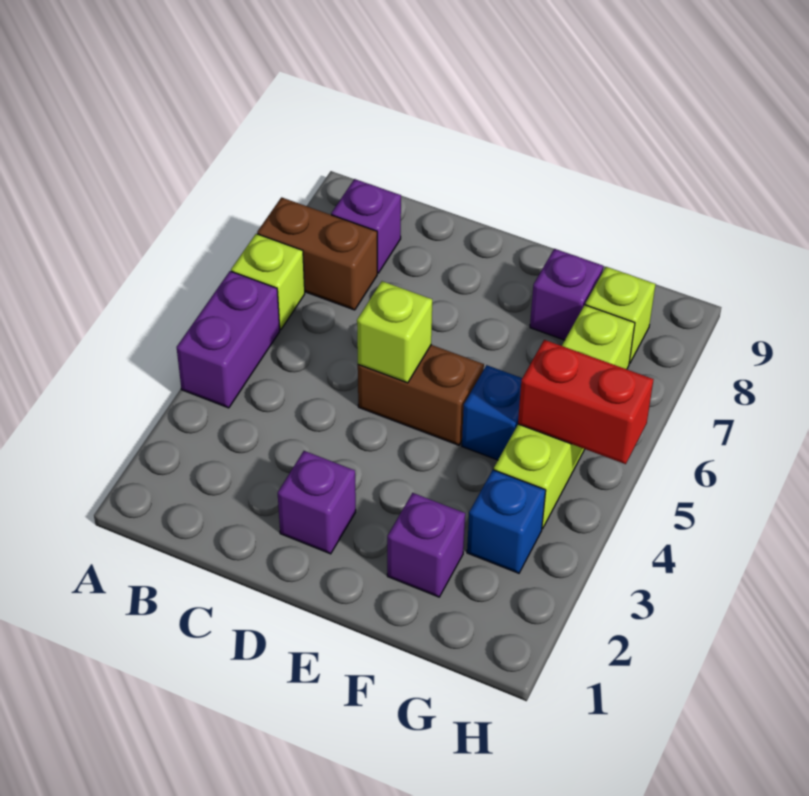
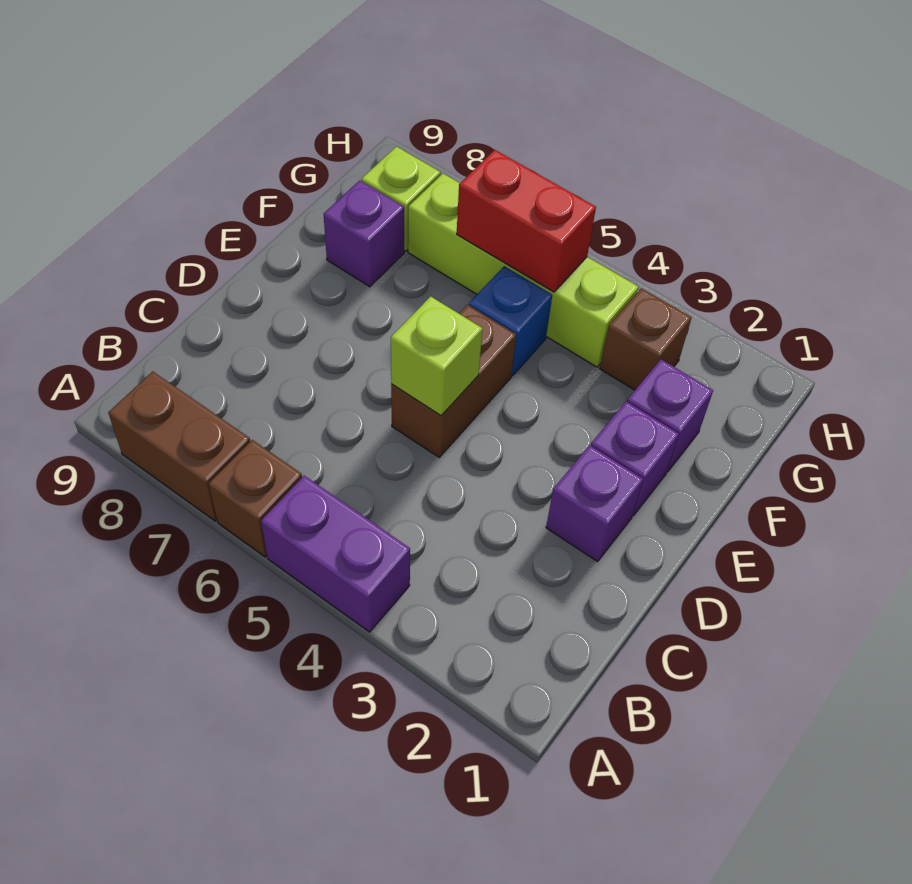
lime brick A6 level 1 -> brown brick A6 level 1
brown brick A7:B7 level 1 -> brown brick A7:A8 level 1
purple brick B8 level 1 -> purple brick E2 level 1
blue brick G3 level 1 -> brown brick G3 level 1
red brick G5:H5 level 2 -> red brick G5:G6 level 2

